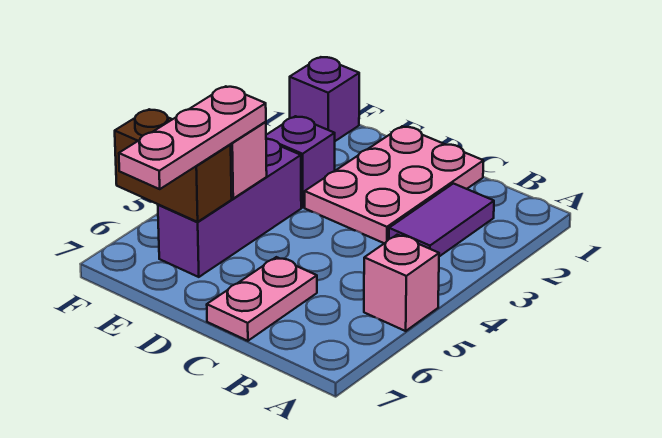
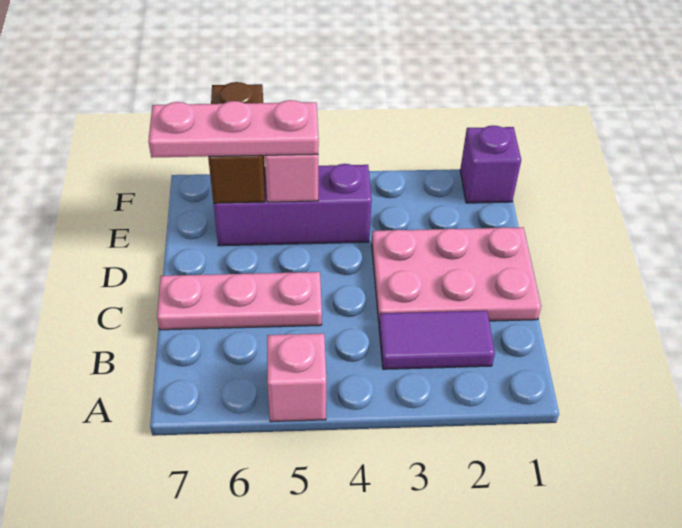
pink plate C6:C7 level 1 -> pink plate C5:C7 level 1
purple brick E3 level 1 -> none

